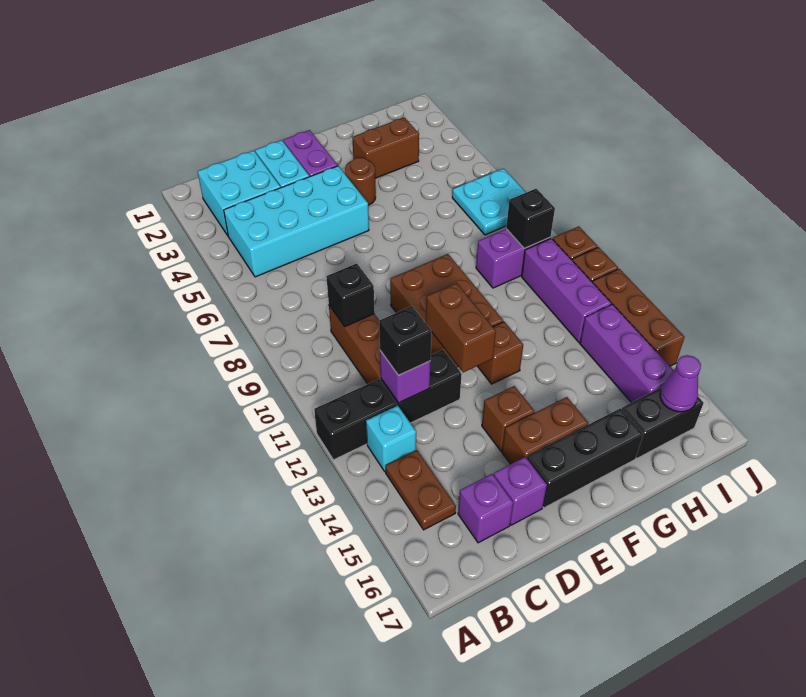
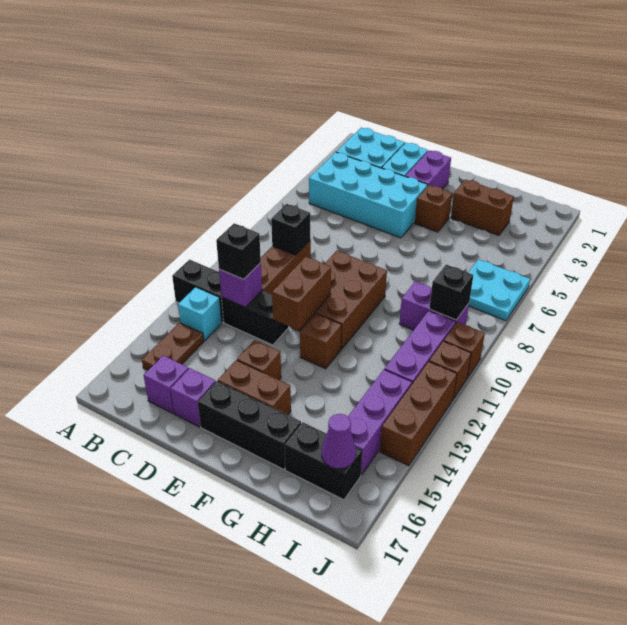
brown round brick F4 level 1 -> brown brick F4 level 1

